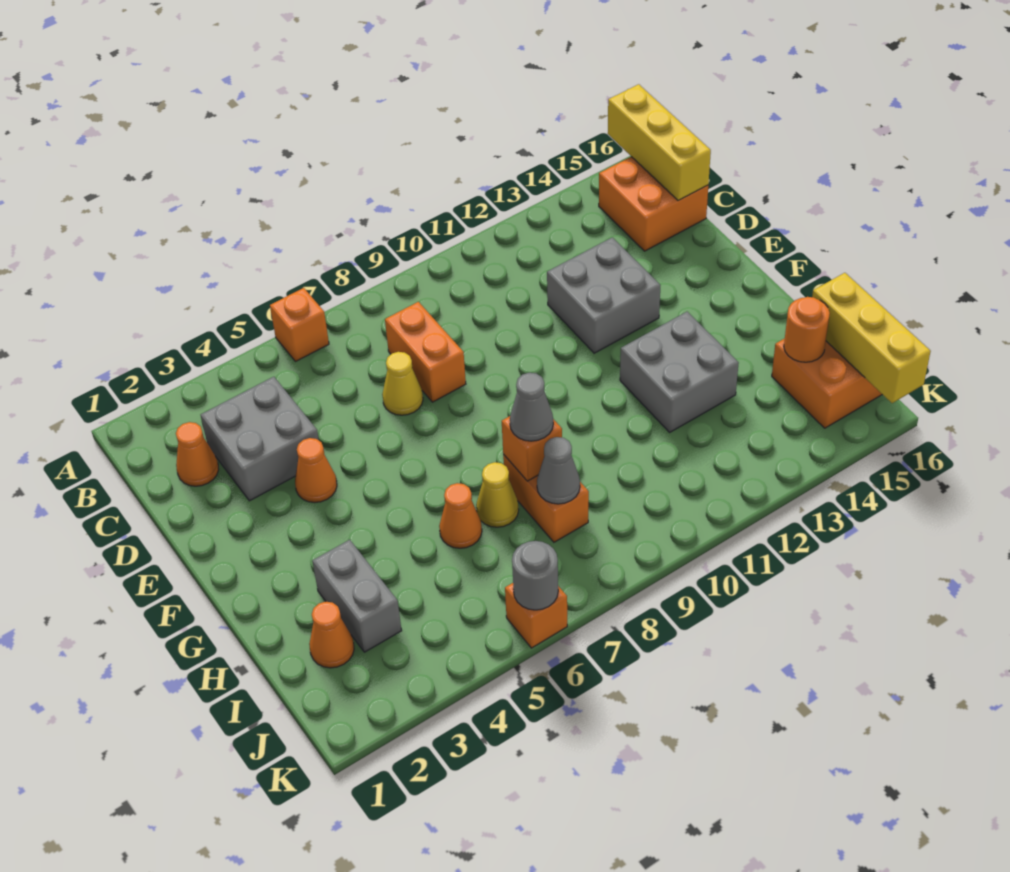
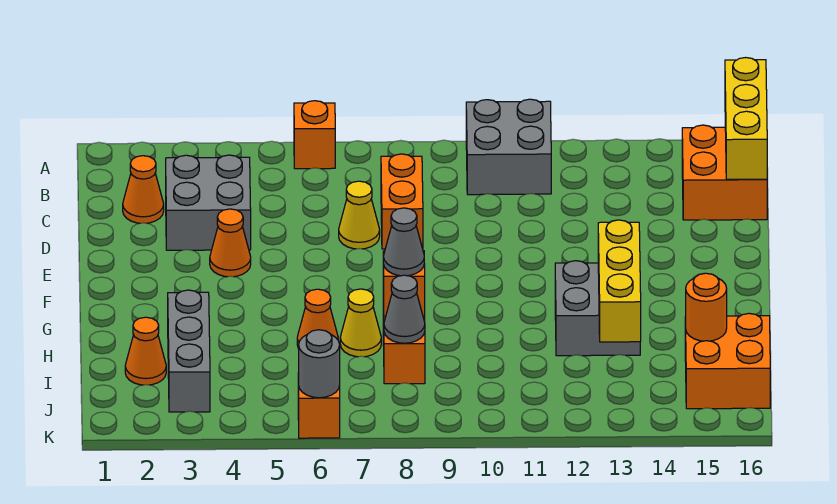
grey brick D12:E13 level 1 -> grey brick A10:B11 level 1
grey brick H3:I3 level 1 -> grey brick H3:J3 level 1
yellow brick I16:K16 level 2 -> yellow brick G13:I13 level 2

